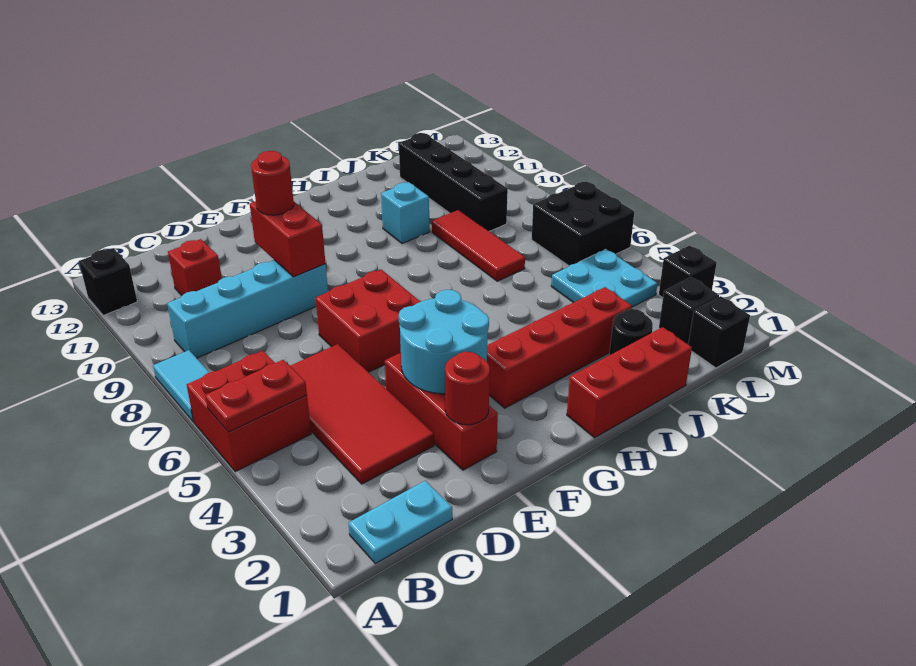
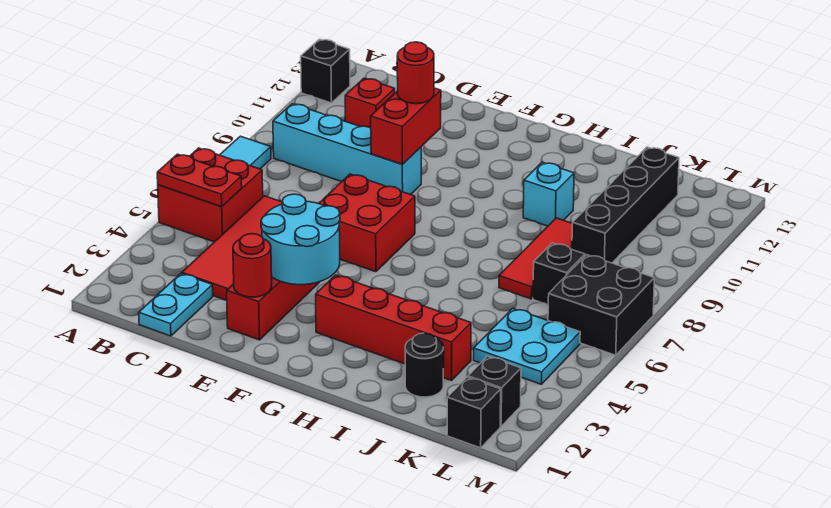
cyan plate B1:C1 level 1 -> cyan plate C1:C2 level 1
red brick H1:J1 level 1 -> none
black brick M3 level 1 -> black brick K7 level 1

